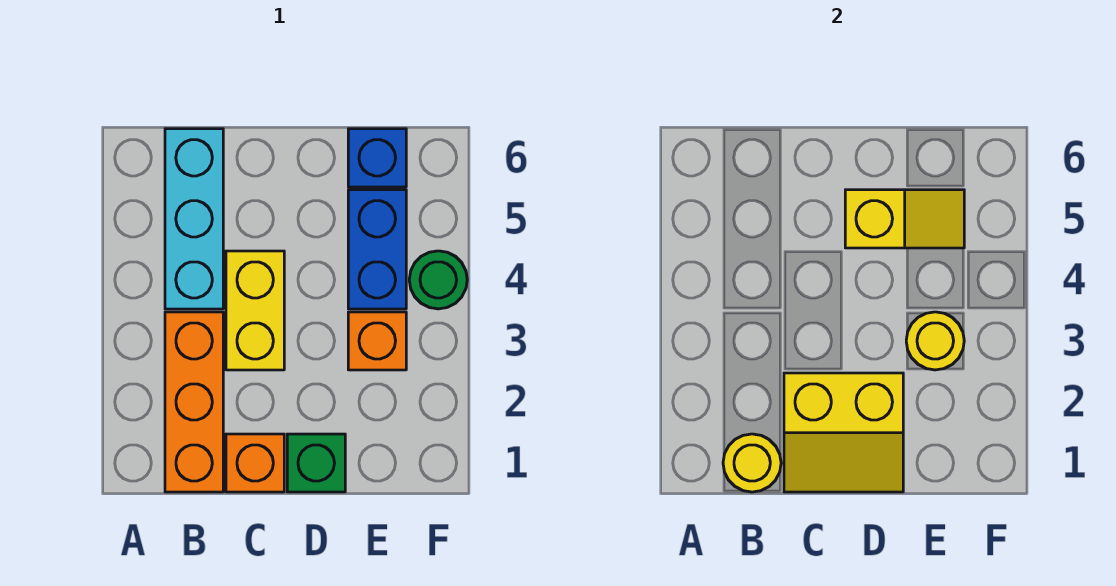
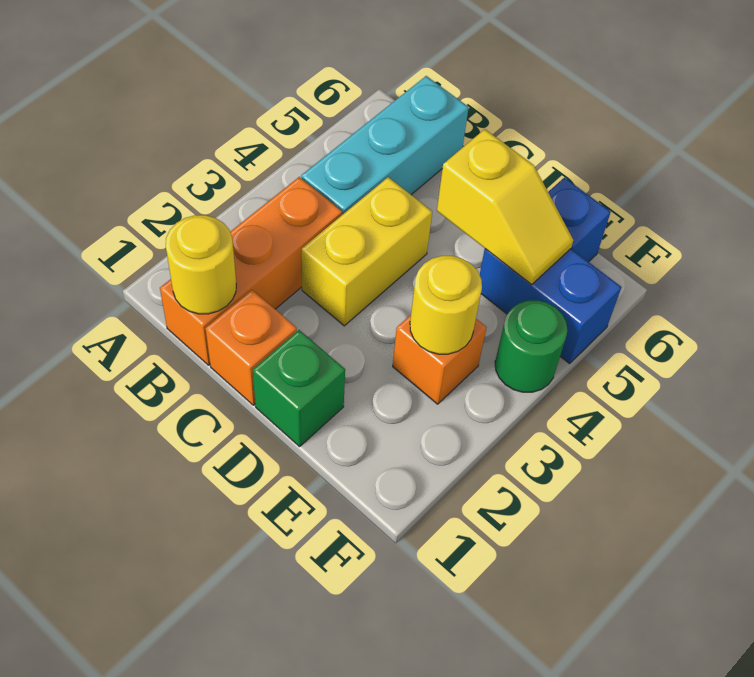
yellow slope C1:D2 level 2 top 2 -> none
blue brick E4:E5 level 1 -> blue brick E5:F5 level 1

